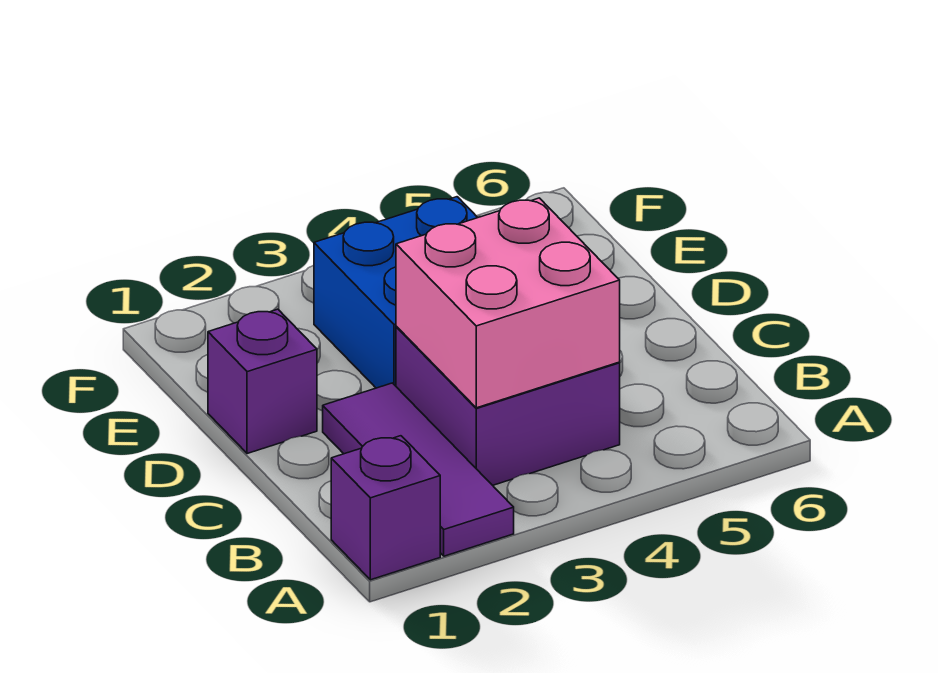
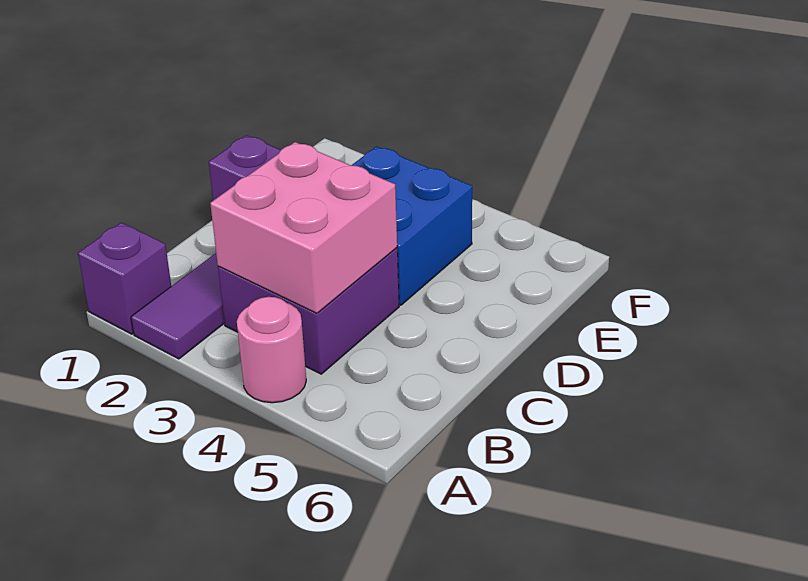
none -> pink round brick A4 level 1

